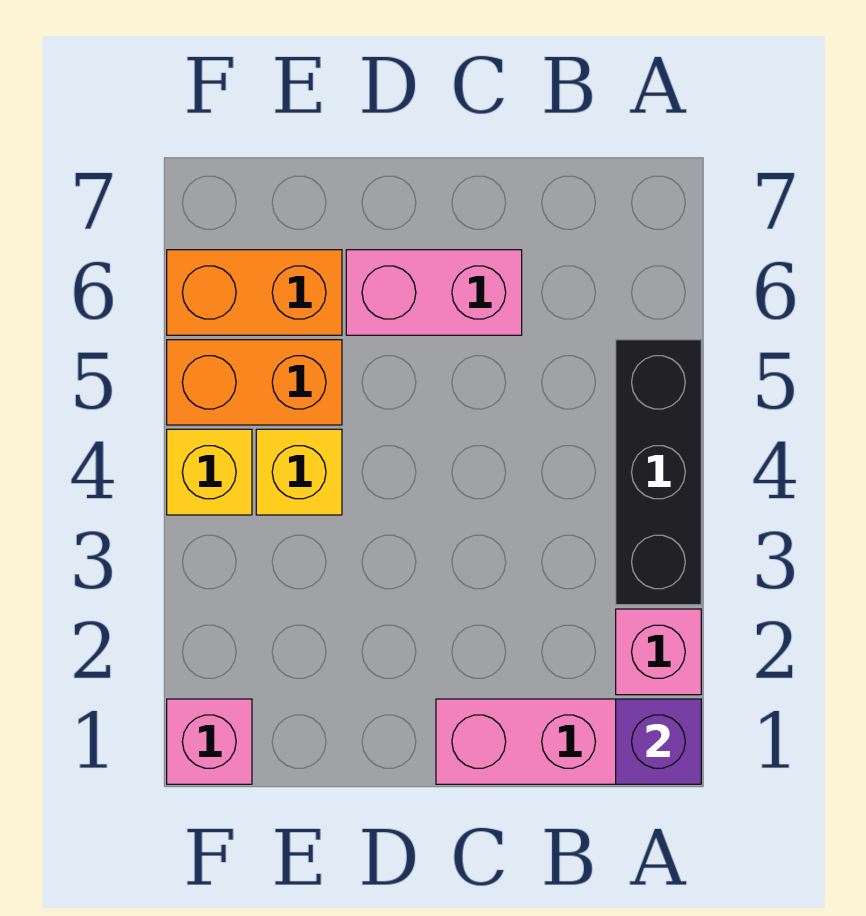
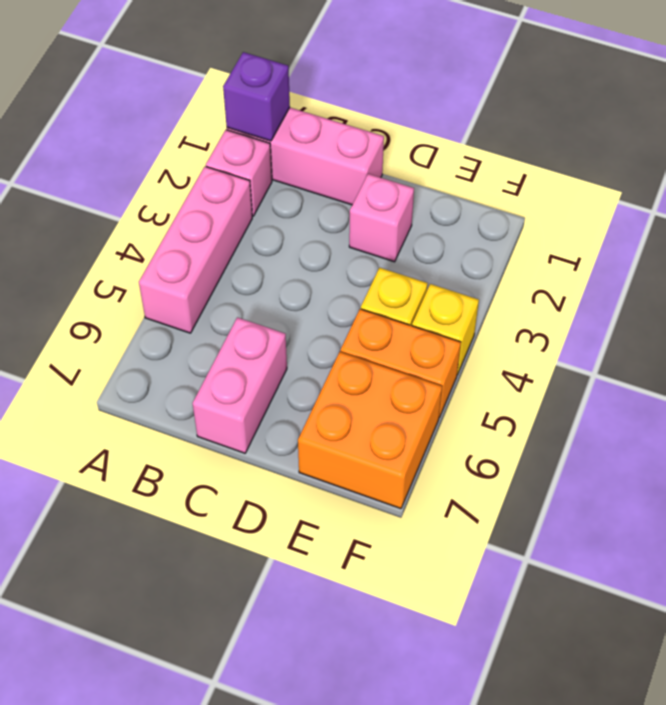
black brick A3:A5 level 1 -> pink brick A3:A5 level 1
pink brick C6:D6 level 1 -> pink brick C6:C7 level 1
orange brick E6:F6 level 1 -> orange brick E6:F7 level 1
pink brick F1 level 1 -> pink brick D2 level 1

